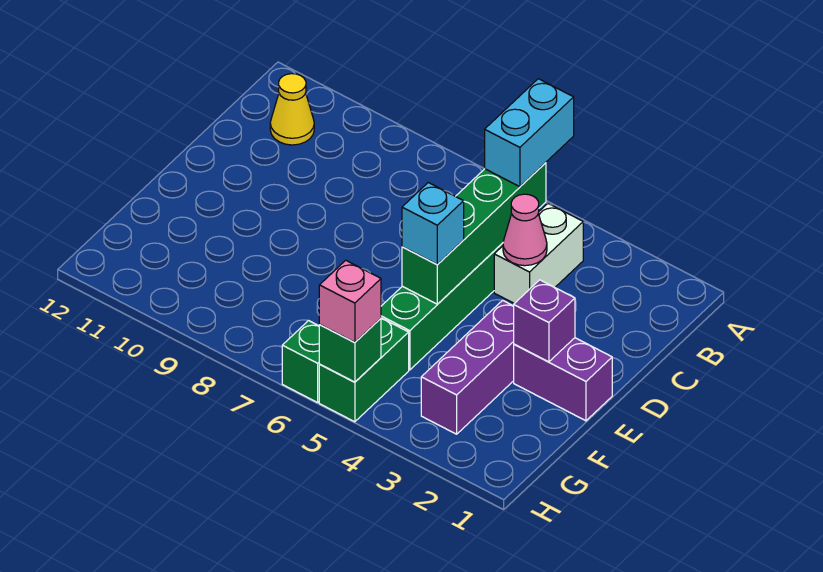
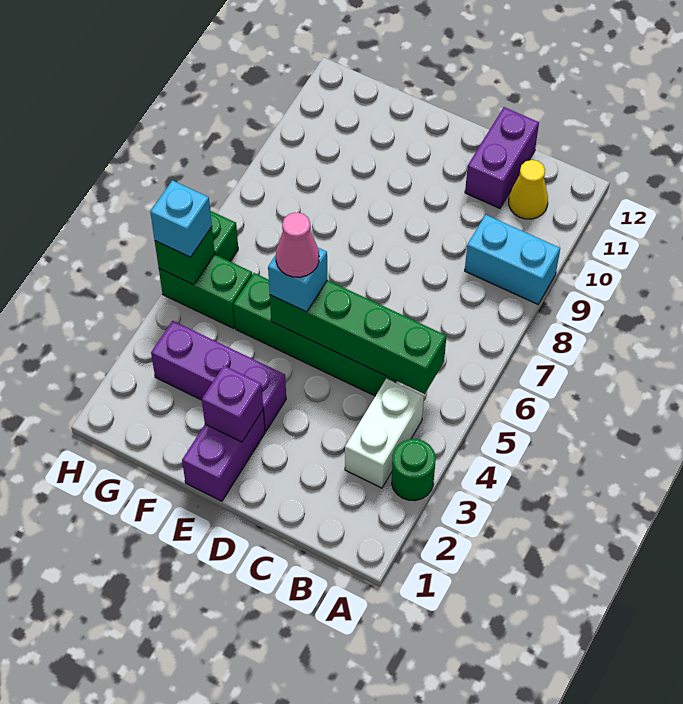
none -> green round brick A3 level 1
cyan brick A5:B5 level 3 -> cyan brick A9:B9 level 1
white brick B4:C4 level 1 -> white brick B3:B4 level 1
pink cone C4 level 2 -> pink cone E5 level 4
none -> purple brick C11:C12 level 1
pink brick H5 level 3 -> cyan brick H5 level 3

